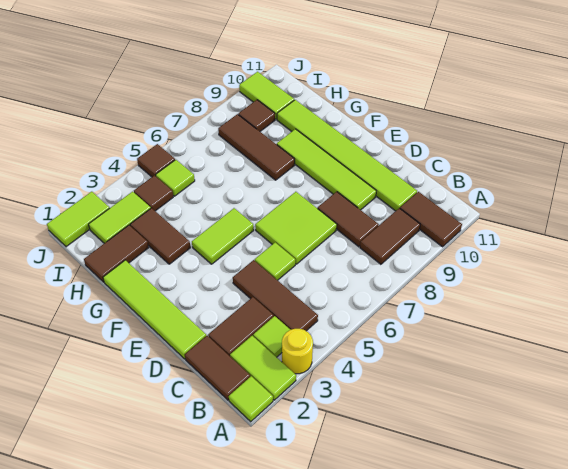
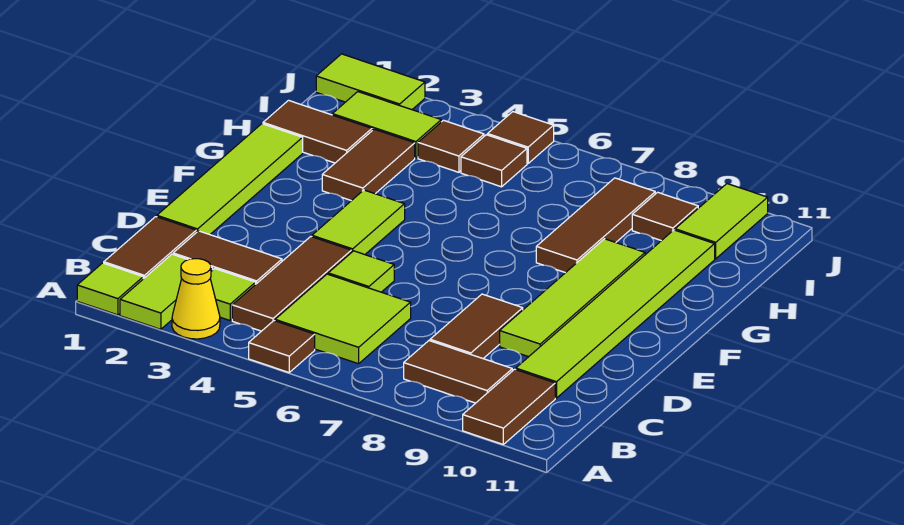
yellow round brick A3 level 1 -> yellow cone A3 level 1
none -> brown tile A5 level 1
lime tile D6:E7 level 1 -> lime tile B5:C6 level 1
lime tile F4:F5 level 1 -> lime tile E4:F4 level 1
lime tile I5 level 1 -> brown tile I5 level 1

